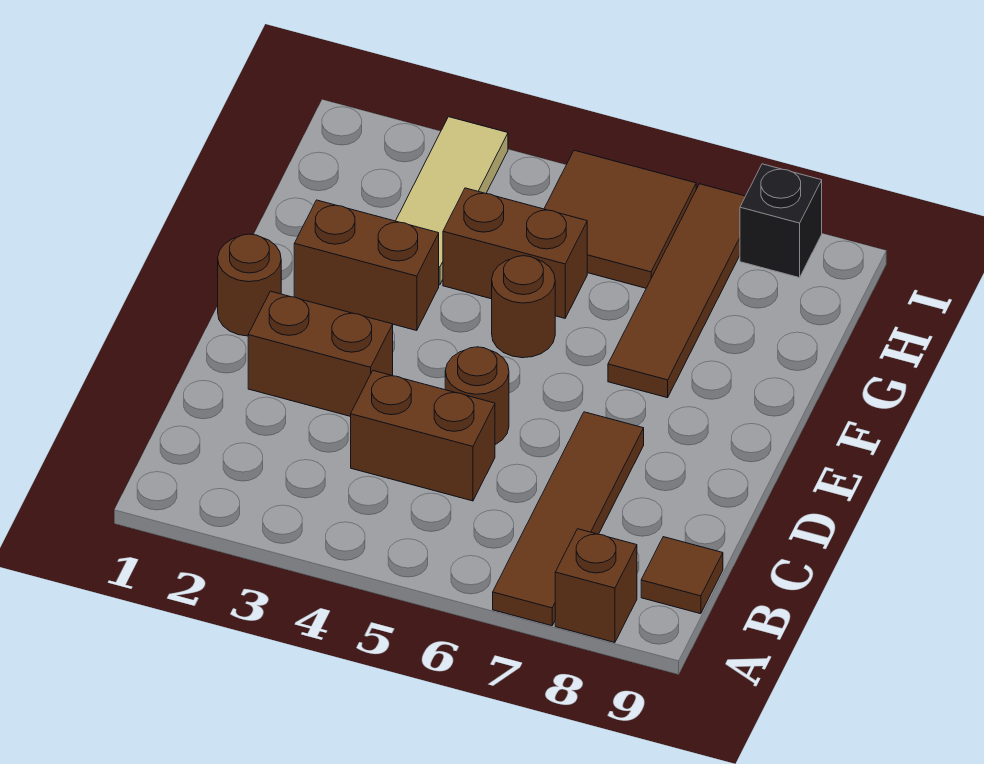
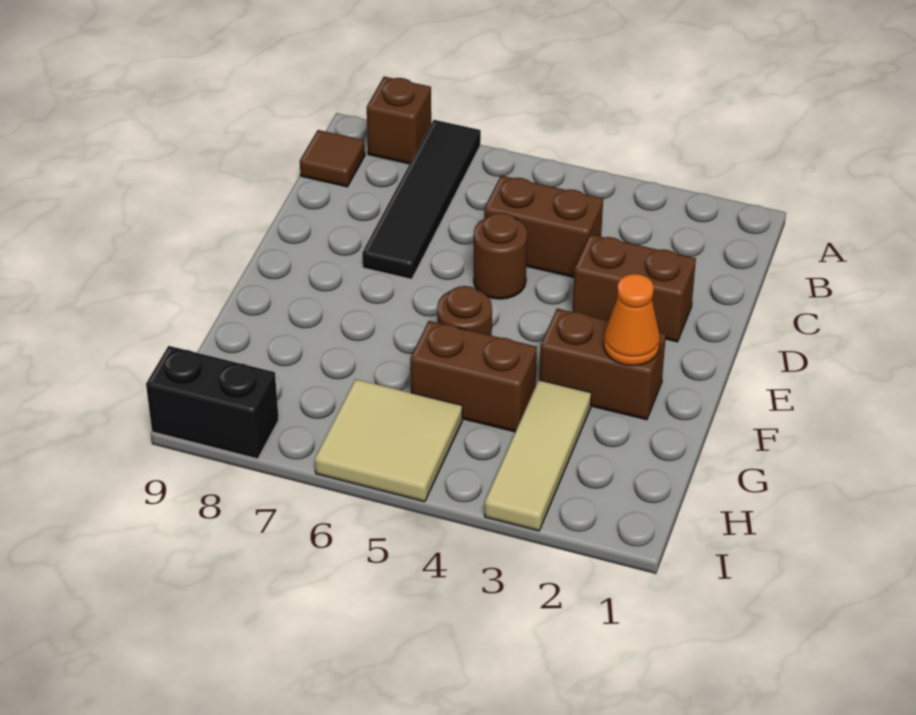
brown tile A7:D7 level 1 -> black tile A7:D7 level 1
brown round brick E1 level 1 -> none
none -> orange cone F2 level 2
brown tile F7:I7 level 1 -> none
brown tile H5:I6 level 1 -> tan tile H5:I6 level 1
black brick I8 level 1 -> black brick I8:I9 level 1

